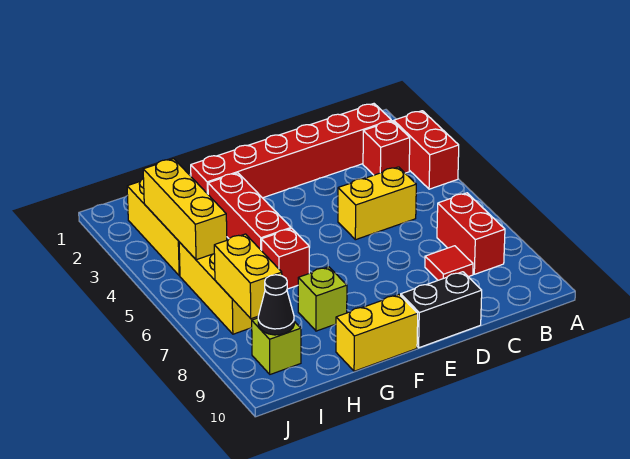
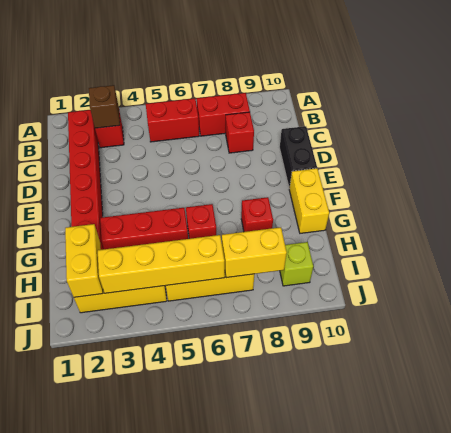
red brick A3:A4 level 1 -> red brick B5:B6 level 1
none -> brown brick B3 level 2
yellow brick C5:D5 level 1 -> yellow brick H2:I2 level 2
red tile C8 level 1 -> red brick C8 level 1
lime brick G8 level 1 -> red brick G8 level 1
yellow brick I3:I5 level 2 -> yellow brick I3:I6 level 2
black cone I9 level 2 -> none

